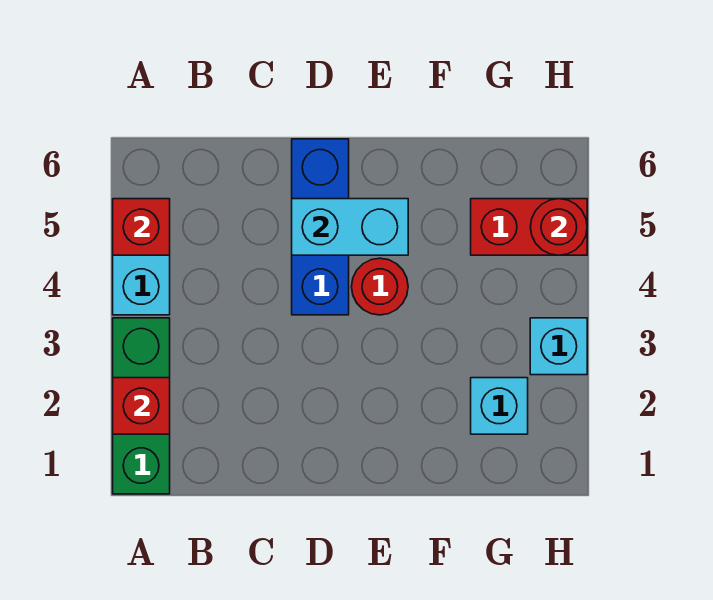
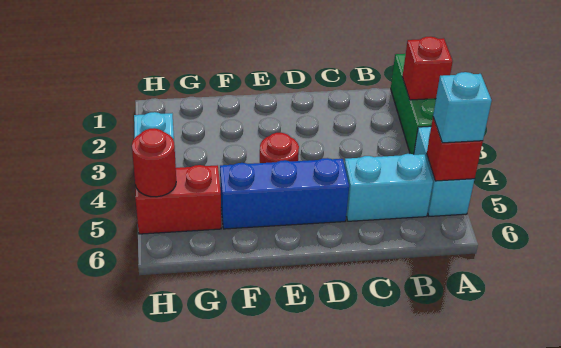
blue brick D4:D6 level 1 -> blue brick D5:F5 level 1
cyan brick D5:E5 level 2 -> cyan brick B5:C5 level 1
cyan brick G2 level 1 -> cyan brick A5 level 3

